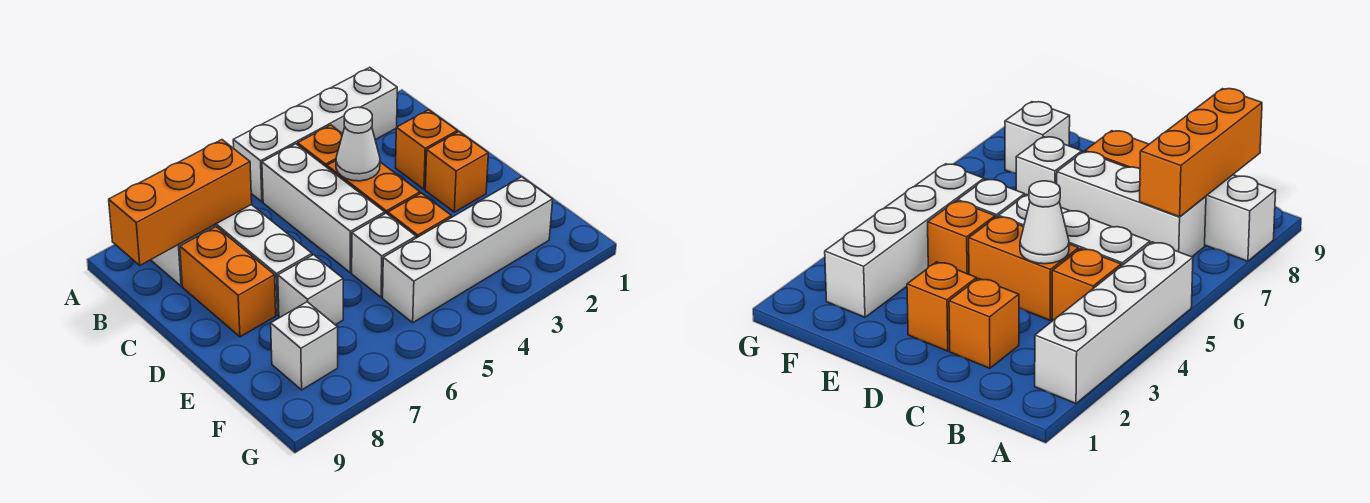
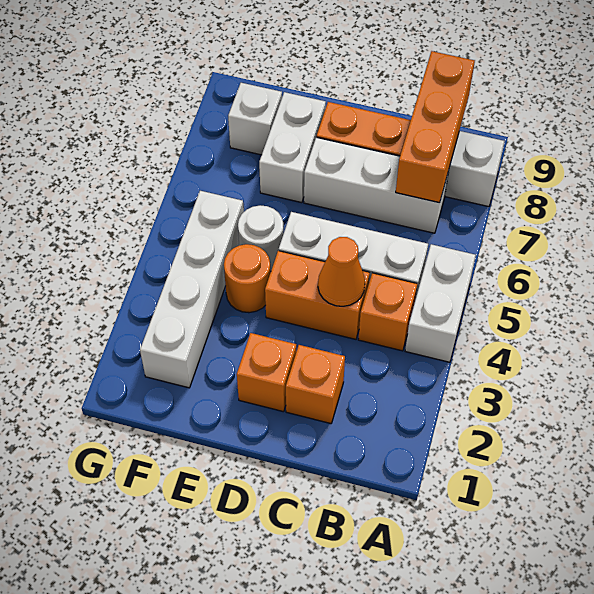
white brick A2:A5 level 1 -> white brick A4:A5 level 1
white cone C4 level 2 -> orange cone C4 level 2
orange brick E4 level 1 -> orange round brick E4 level 1
white brick E5 level 1 -> white round brick E5 level 1
white brick E7 level 1 -> white brick E7:E8 level 1

